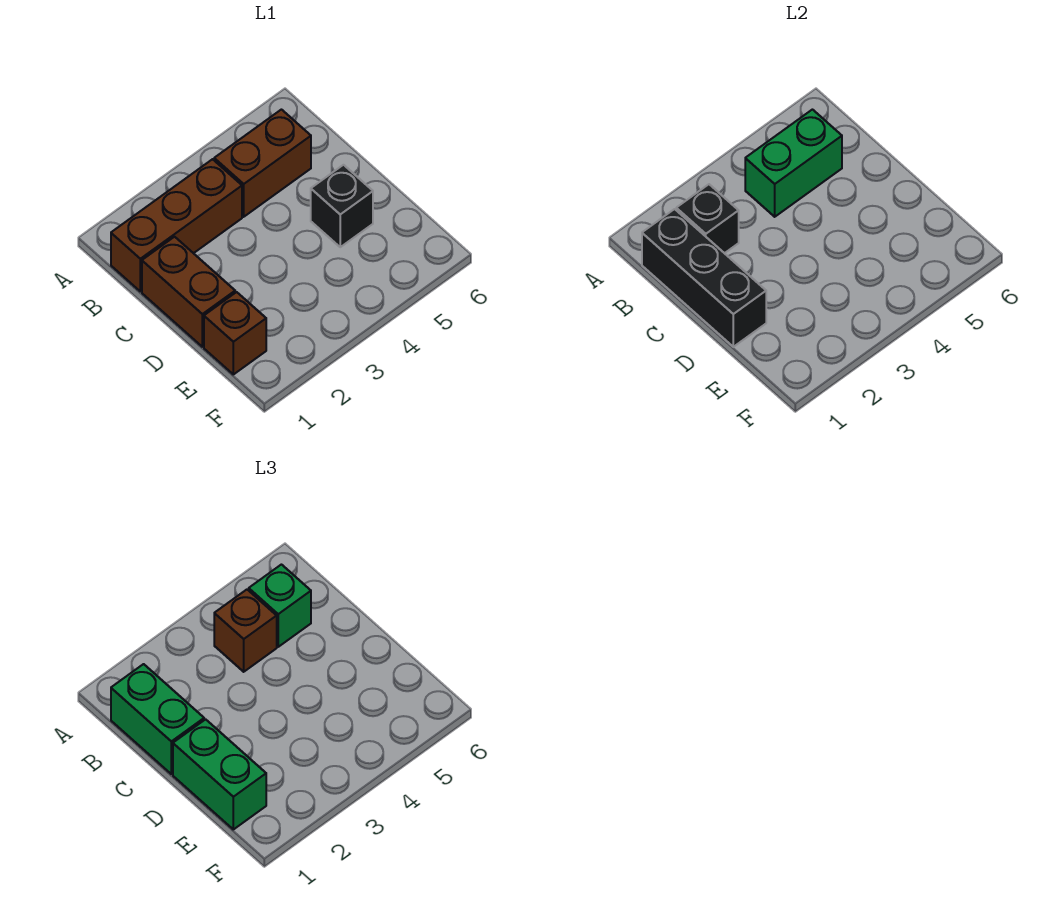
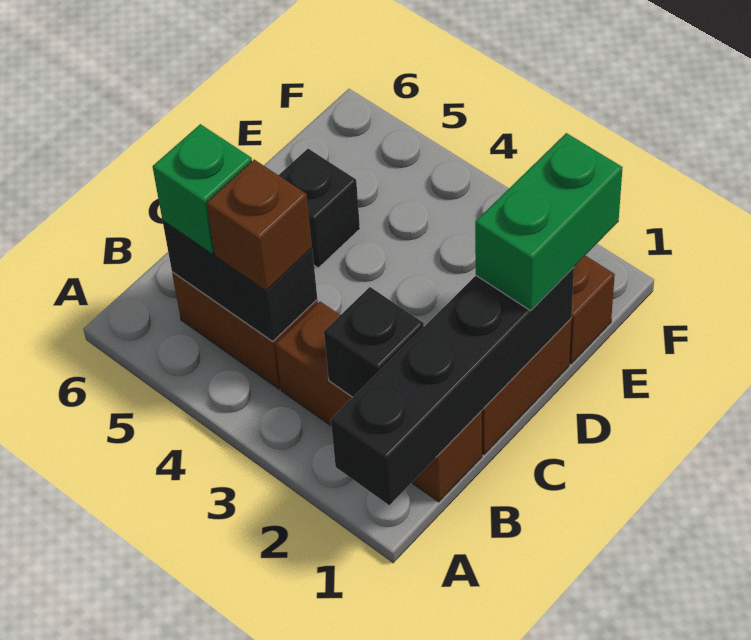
black brick B1:D1 level 2 -> black brick A1:D1 level 2
green brick B1:C1 level 3 -> none
green brick B4:B5 level 2 -> black brick B4:B5 level 2

